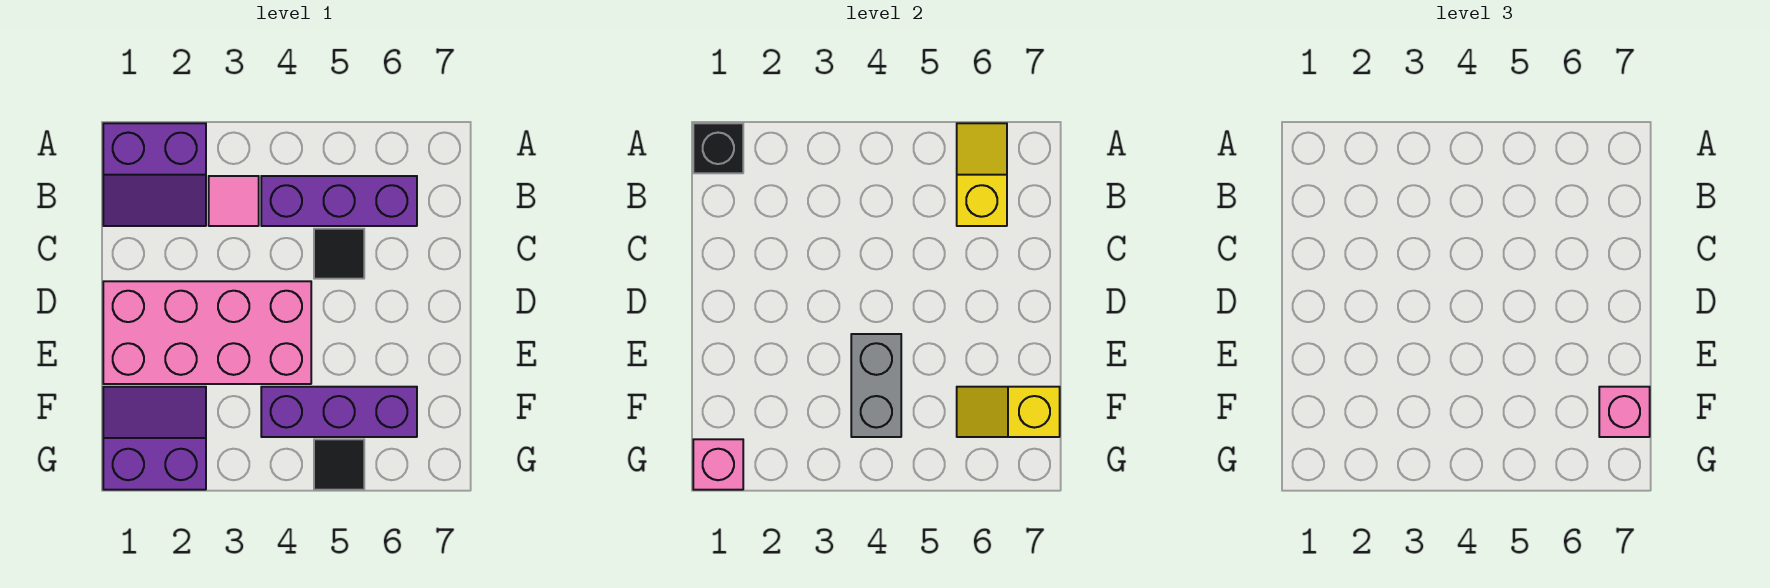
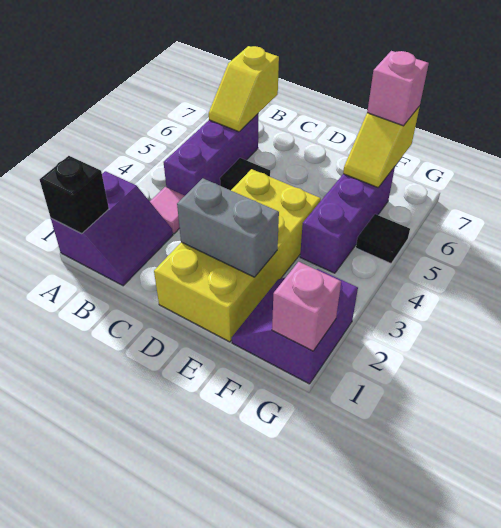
yellow slope A6:B6 level 2 top B -> yellow slope B6:B7 level 2 top 7
pink brick D1:E4 level 1 -> yellow brick D1:E4 level 1
grey brick E4:F4 level 2 -> grey brick D2:E2 level 2

